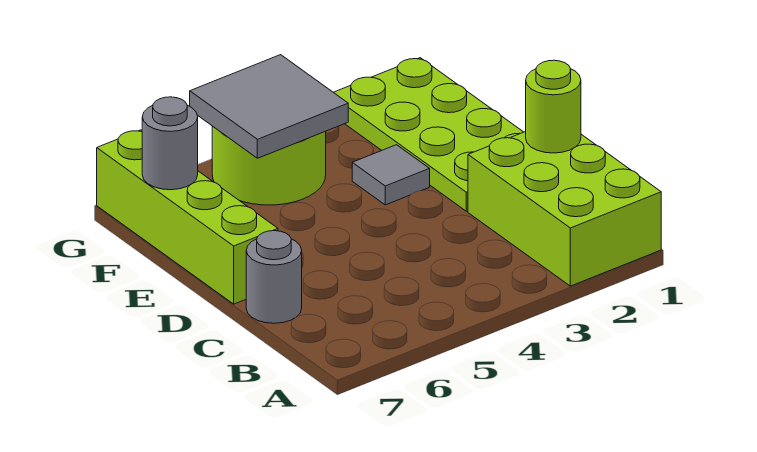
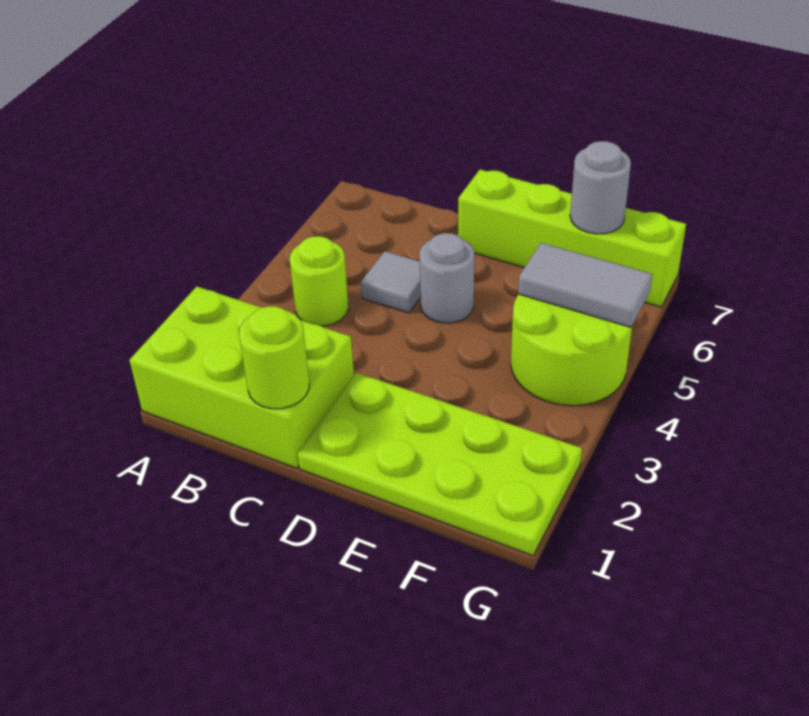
none -> lime round brick B4 level 1
grey round brick C7 level 1 -> grey round brick D5 level 1
grey tile E3 level 1 -> grey tile C5 level 1
grey tile F4:G5 level 2 -> grey tile F5:G5 level 2

